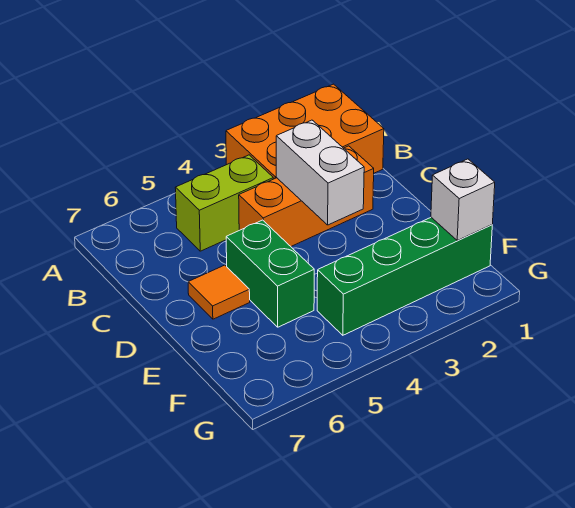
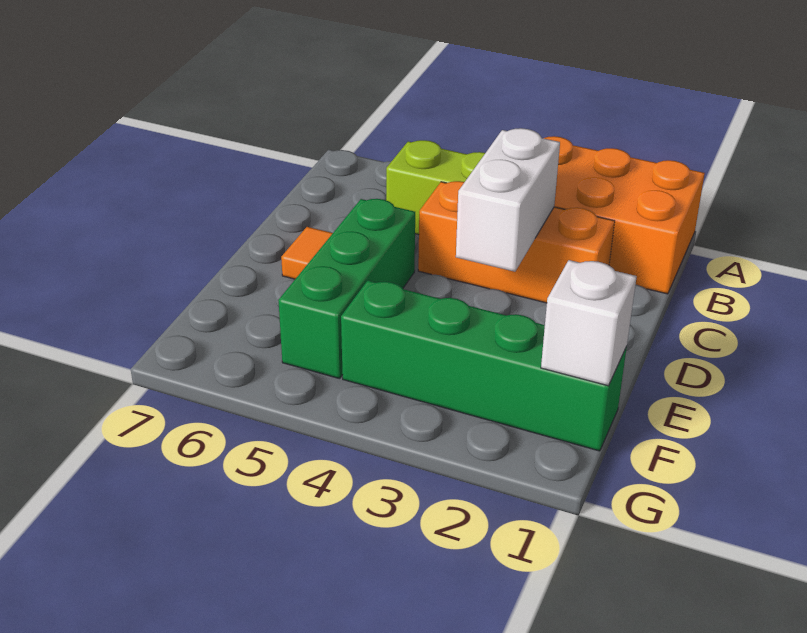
green brick D5:E5 level 1 -> green brick D5:F5 level 1

